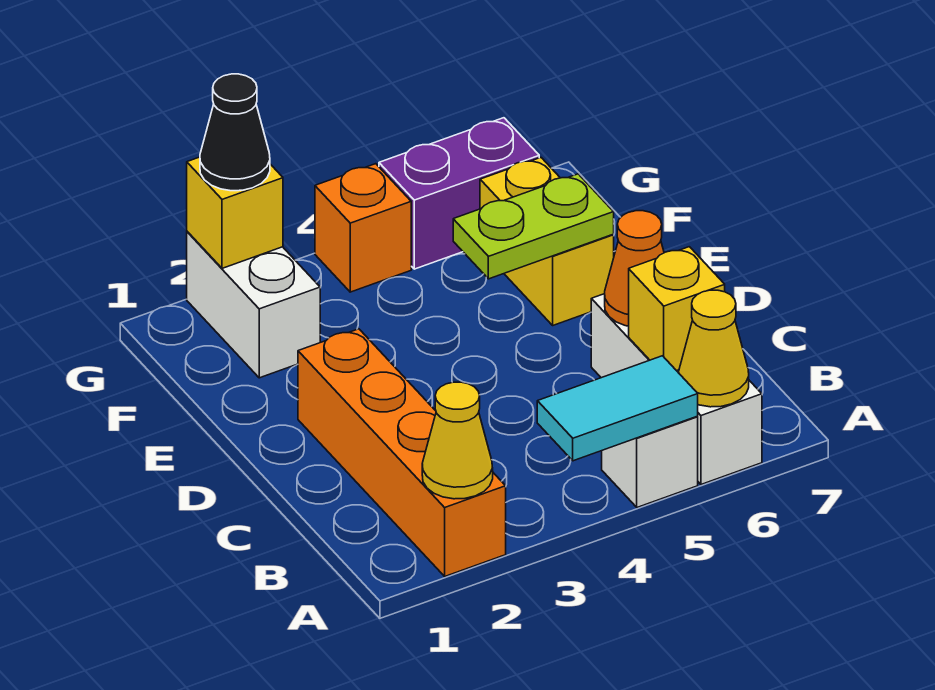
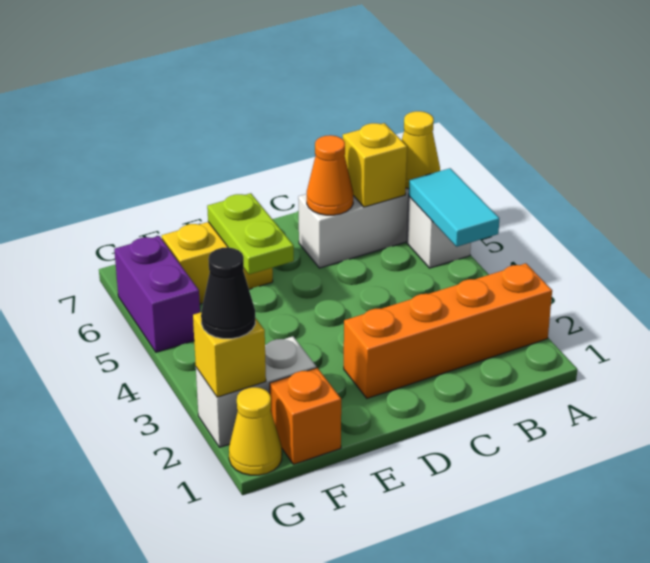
yellow cone A2 level 2 -> yellow cone G1 level 1
orange brick G4 level 1 -> orange brick F1 level 1

